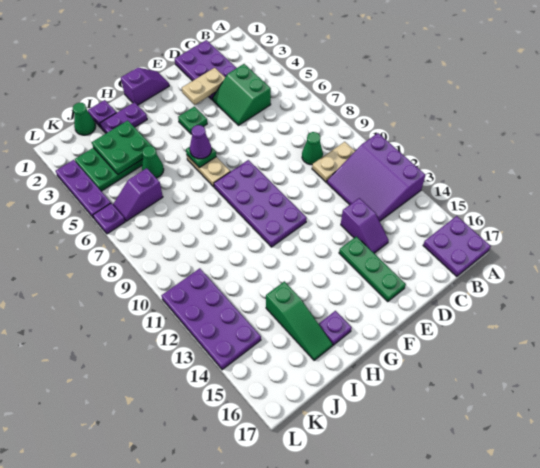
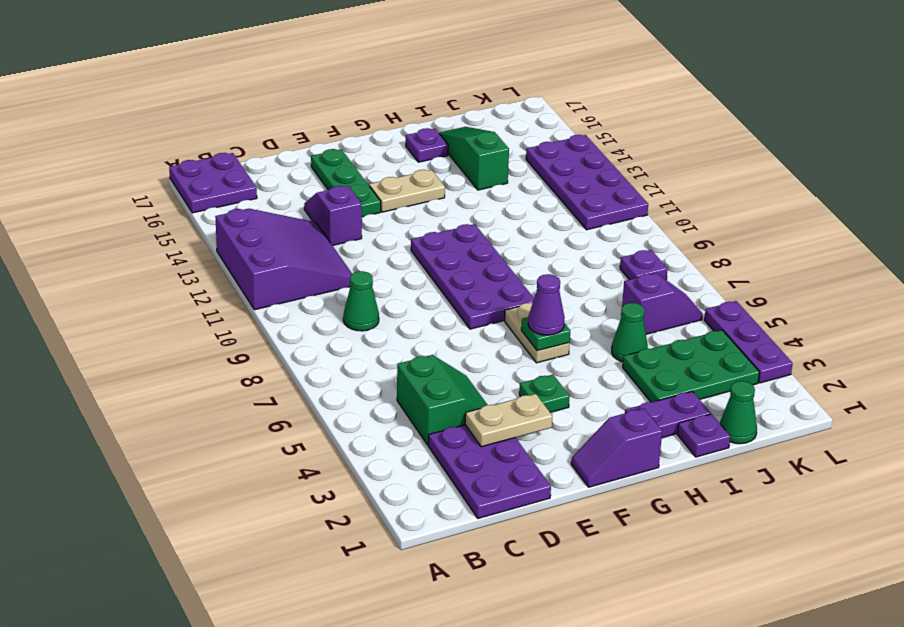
tan plate B10:C10 level 1 -> tan plate F14:G14 level 1
green plate I3:J4 level 2 -> none
purple plate L6 level 1 -> purple plate K8 level 1

